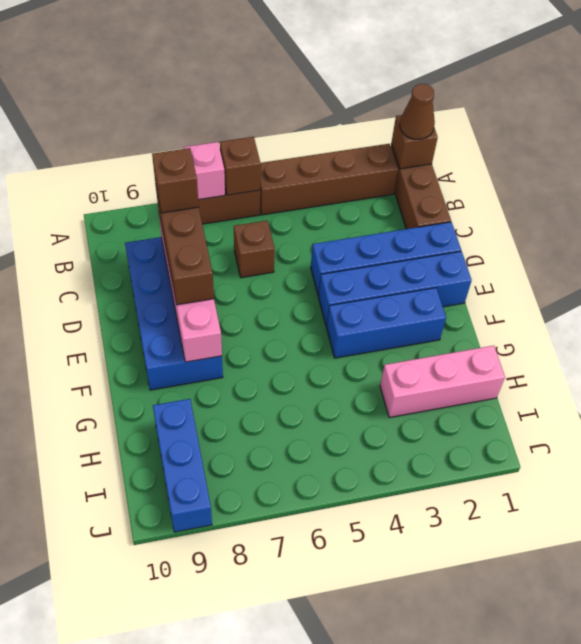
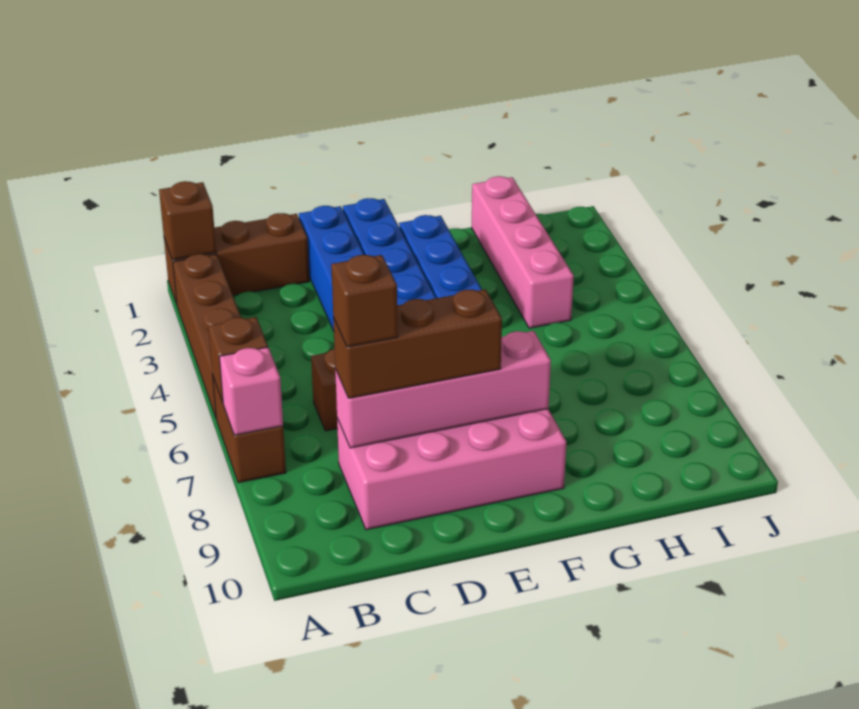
brown cone A1 level 3 -> none
blue brick C8:F9 level 1 -> pink brick C8:F9 level 1
pink brick H1:H3 level 1 -> pink brick H1:H4 level 1
blue brick H9:J9 level 1 -> none

